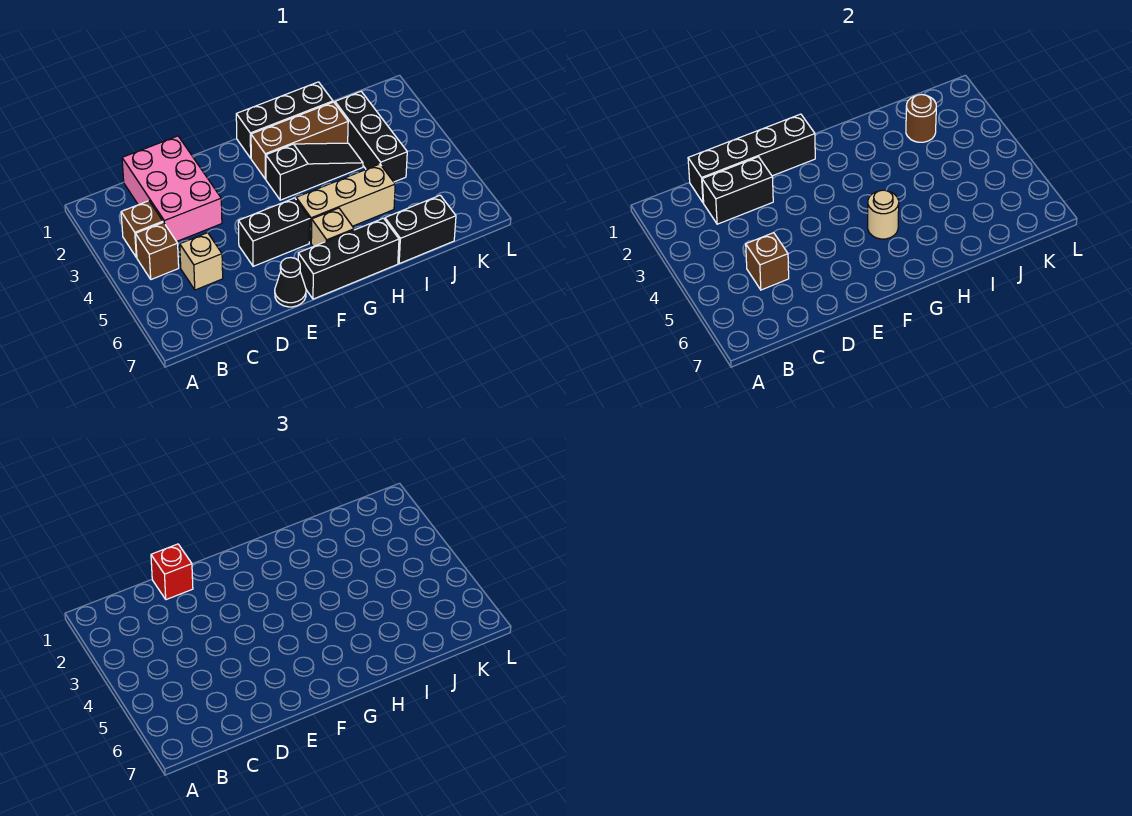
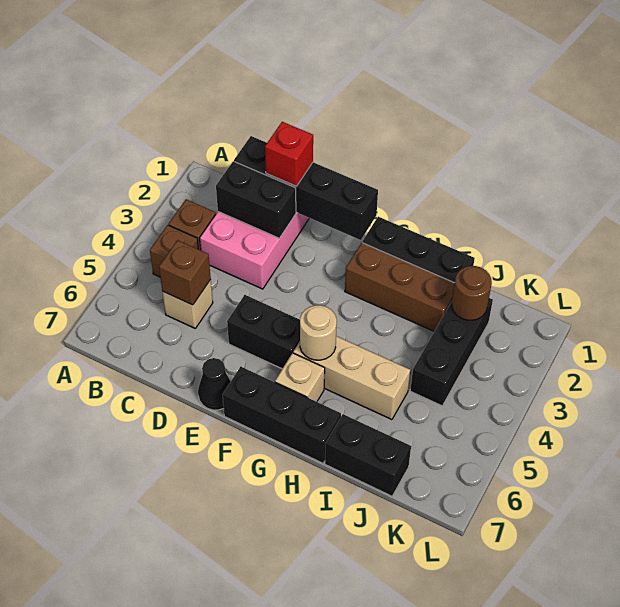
black slope G3:I3 level 1 top G -> none

